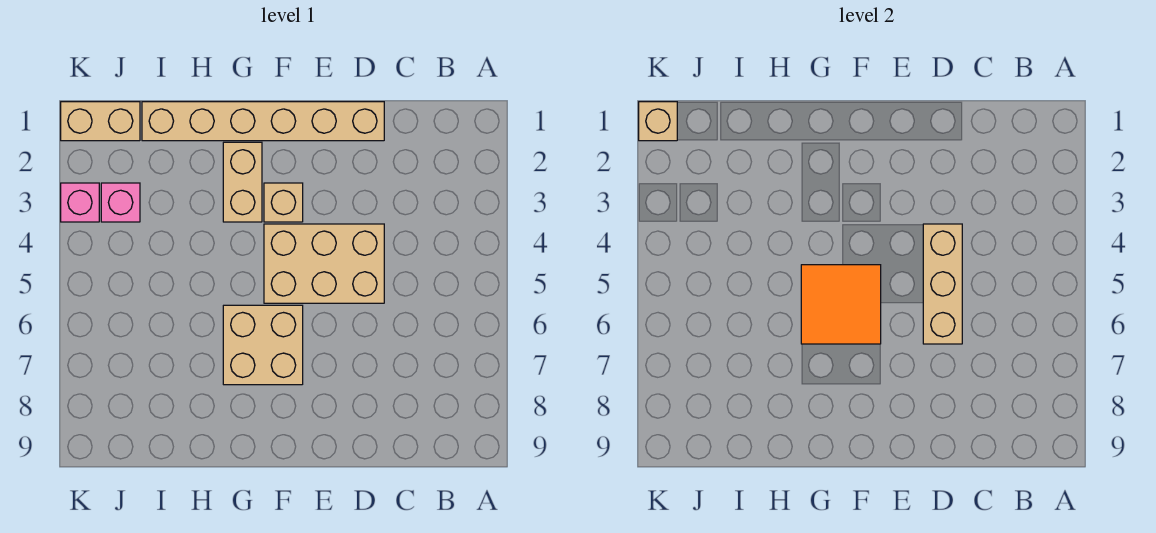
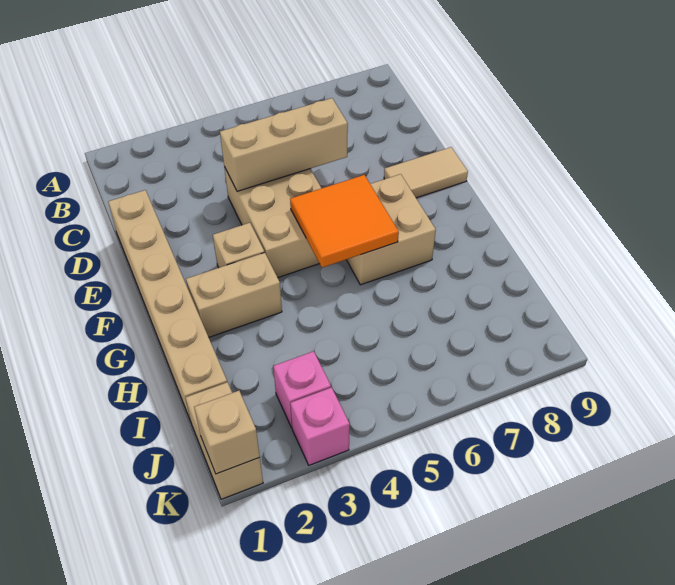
none -> tan tile E8:E9 level 1

